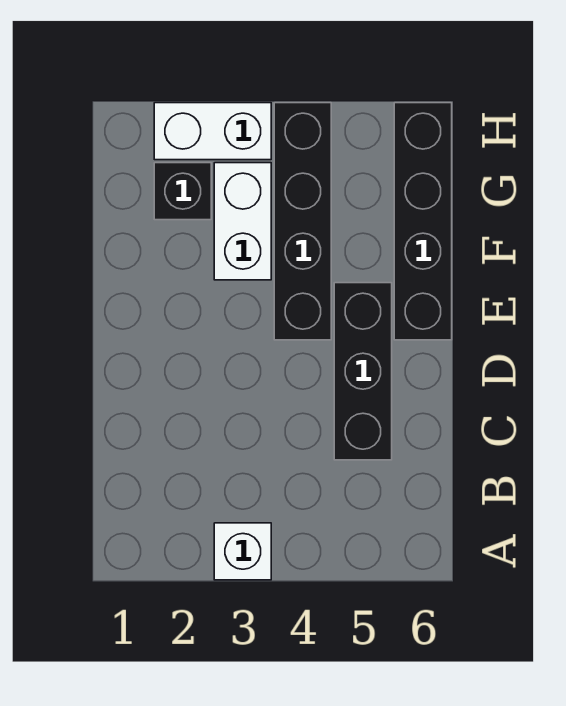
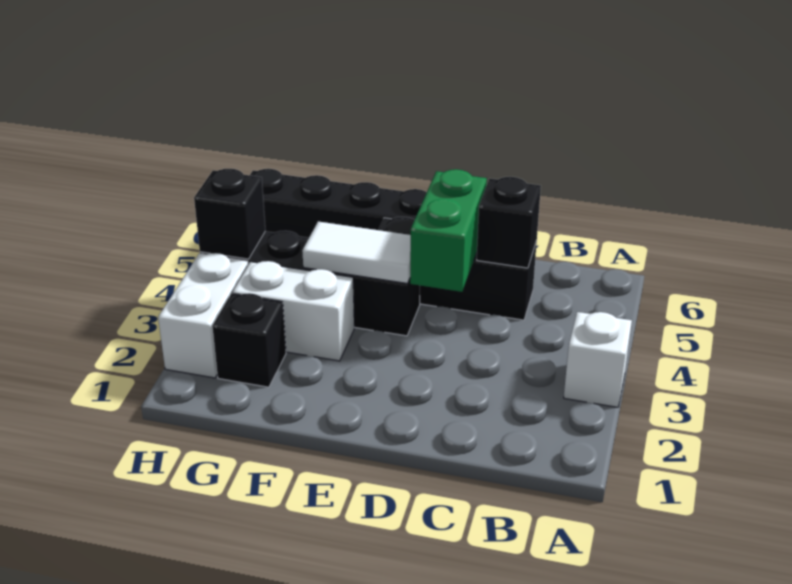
none -> black brick C5 level 2
none -> green brick D4:D5 level 2
none -> white tile E4:F4 level 2
none -> black brick H4 level 2

